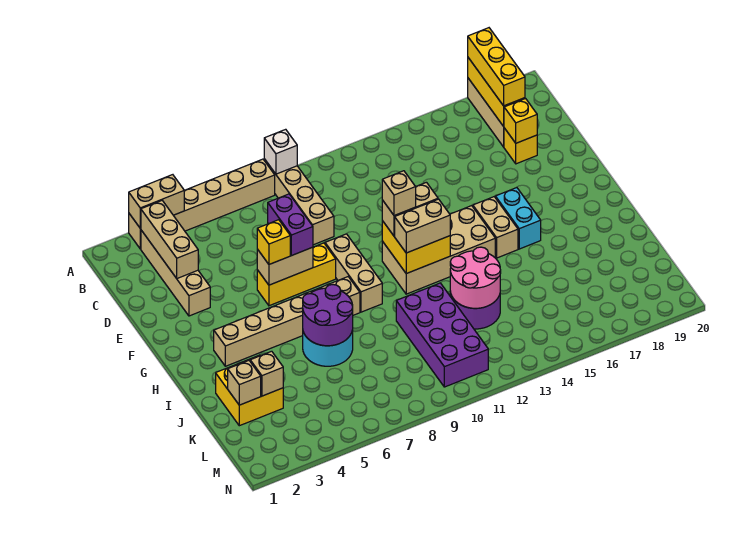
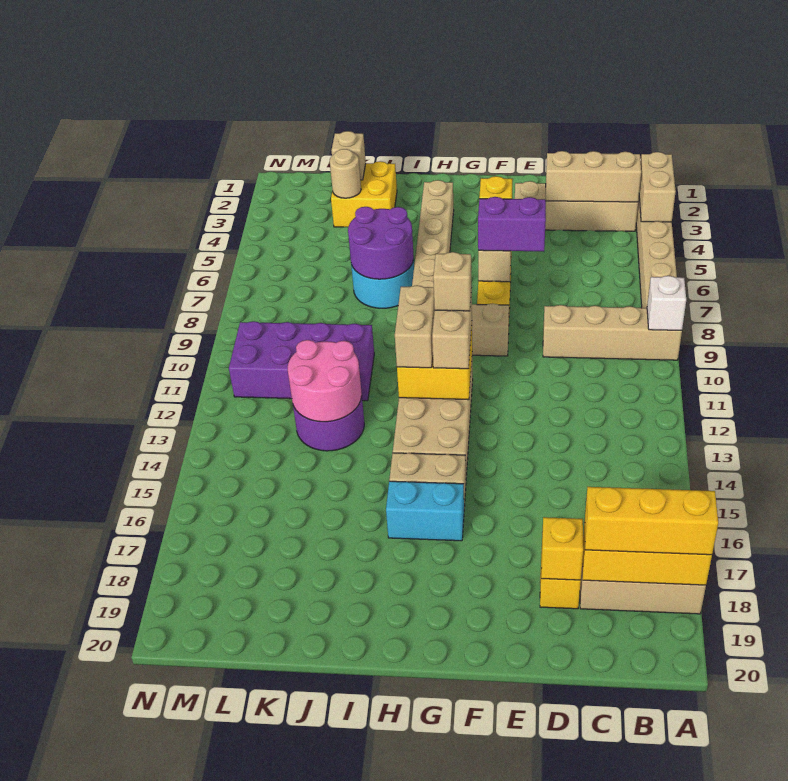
tan brick K3 level 2 -> tan round brick K3 level 2

